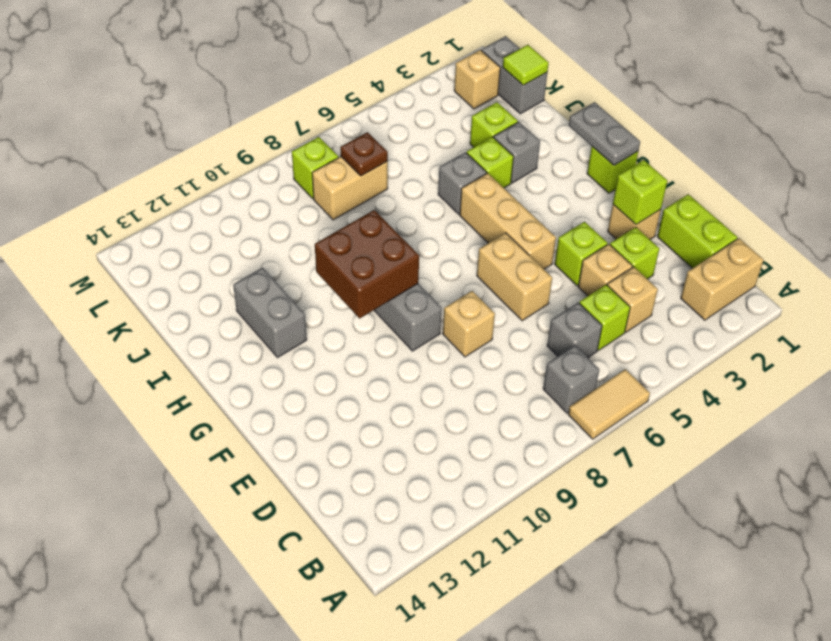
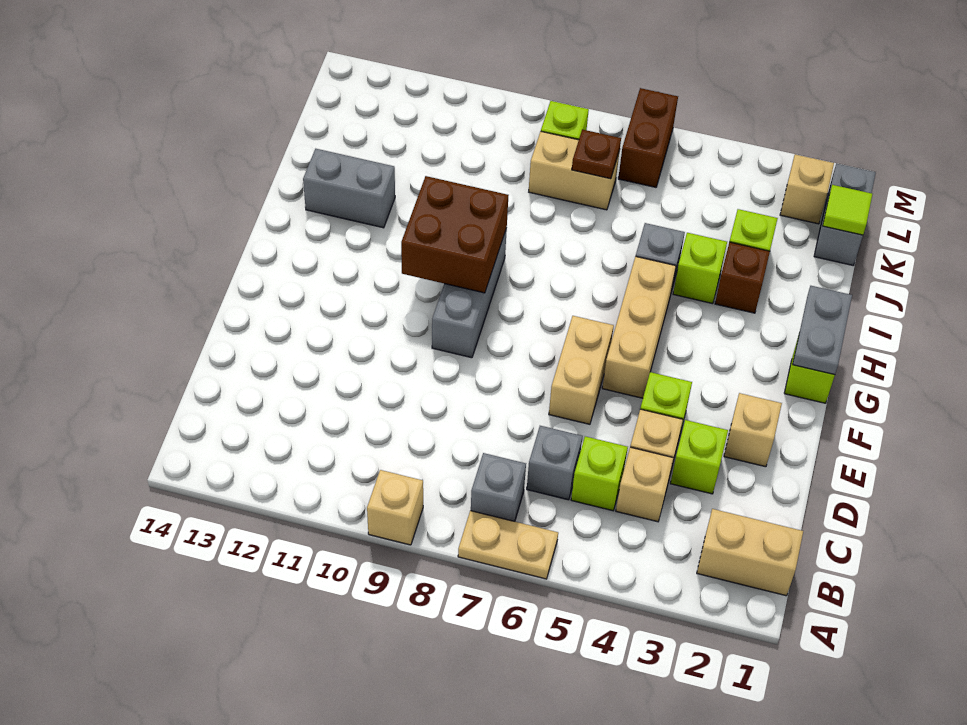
tan tile A6:A7 level 1 -> tan plate A6:A7 level 1
lime brick C1:D1 level 1 -> none
lime brick E2 level 2 -> none
tan brick E8 level 1 -> tan brick A9 level 1
grey brick H12:I12 level 1 -> grey brick I12:I13 level 1
grey brick I3 level 1 -> brown brick I3 level 1
none -> brown brick L6:M6 level 1

